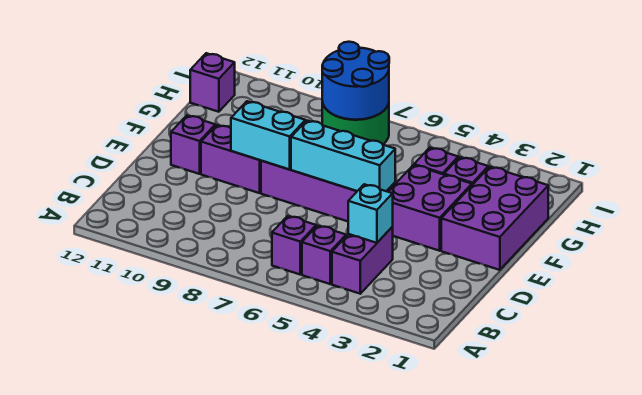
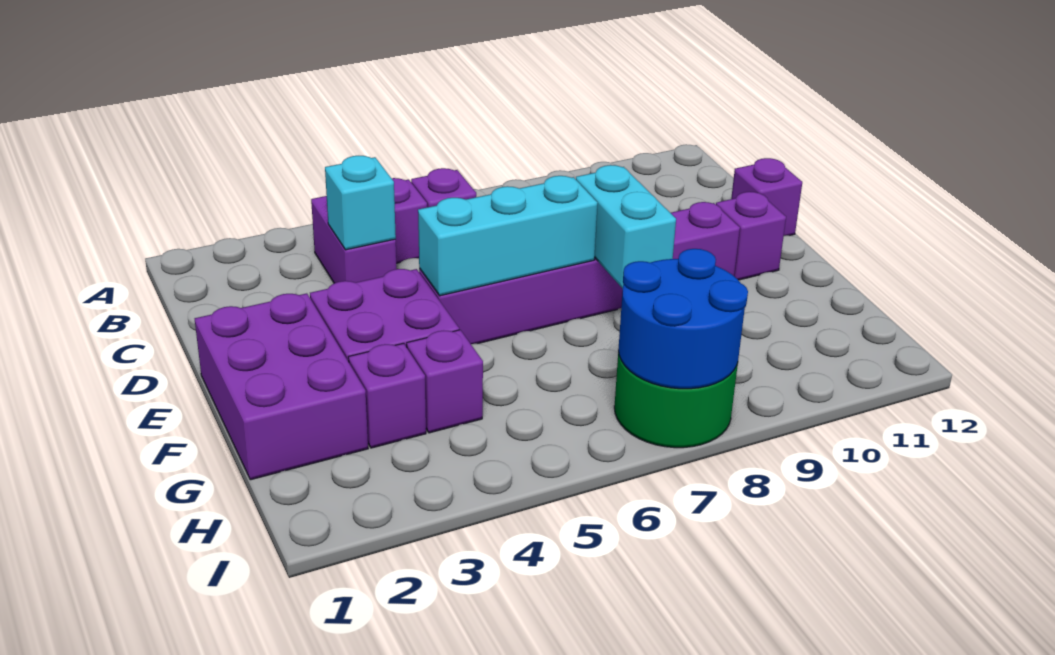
cyan brick E8:E9 level 2 -> cyan brick E8:F8 level 2
purple brick H12 level 1 -> purple brick D12 level 1

